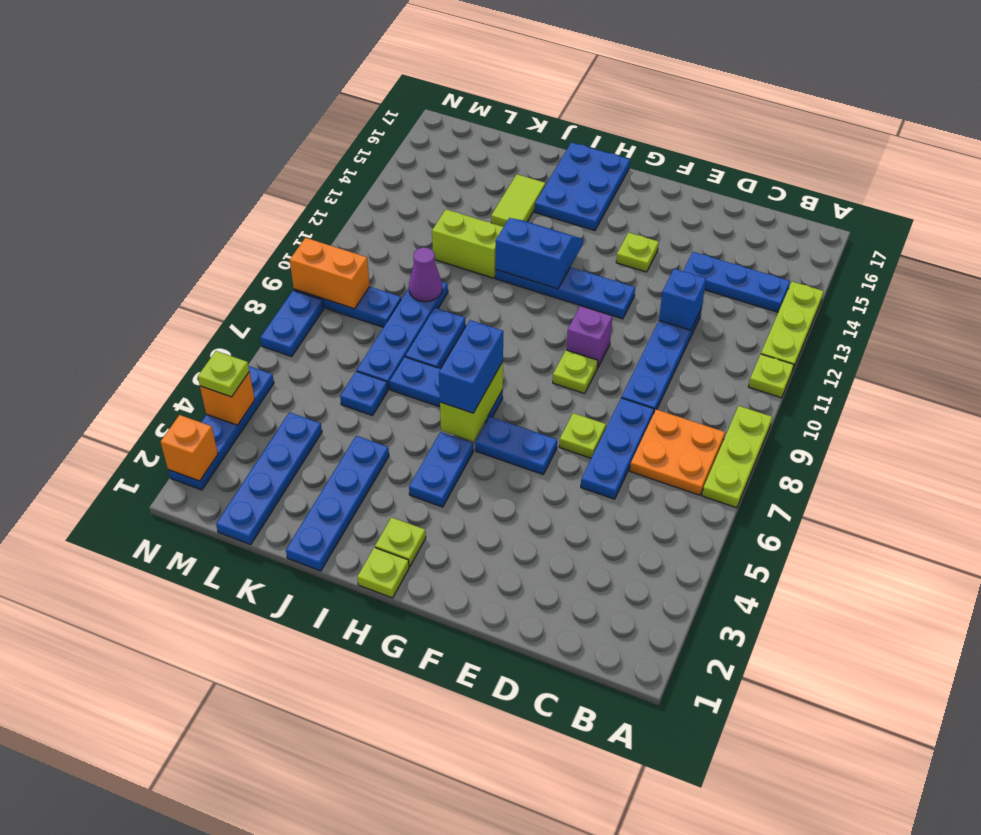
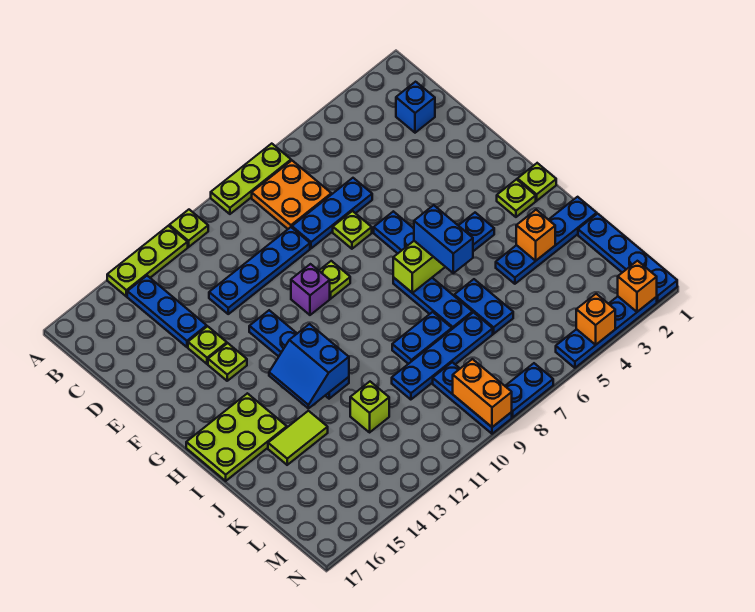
blue brick D12 level 2 -> blue brick C2 level 1
blue brick H6:H7 level 3 -> blue brick H6:I6 level 3
blue plate H15:I17 level 1 -> lime plate H15:I17 level 1
none -> orange brick J3 level 2
lime brick J12:K12 level 1 -> lime brick K12 level 1
blue plate K6 level 1 -> blue plate J6:K6 level 1
purple cone K10 level 2 -> none
blue plate L1:L4 level 1 -> blue plate K1:N1 level 1
lime plate N4 level 3 -> lime plate E14 level 1

